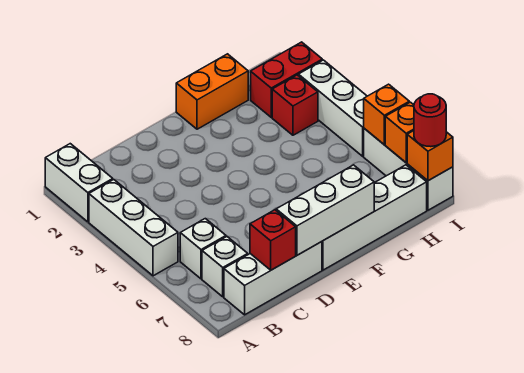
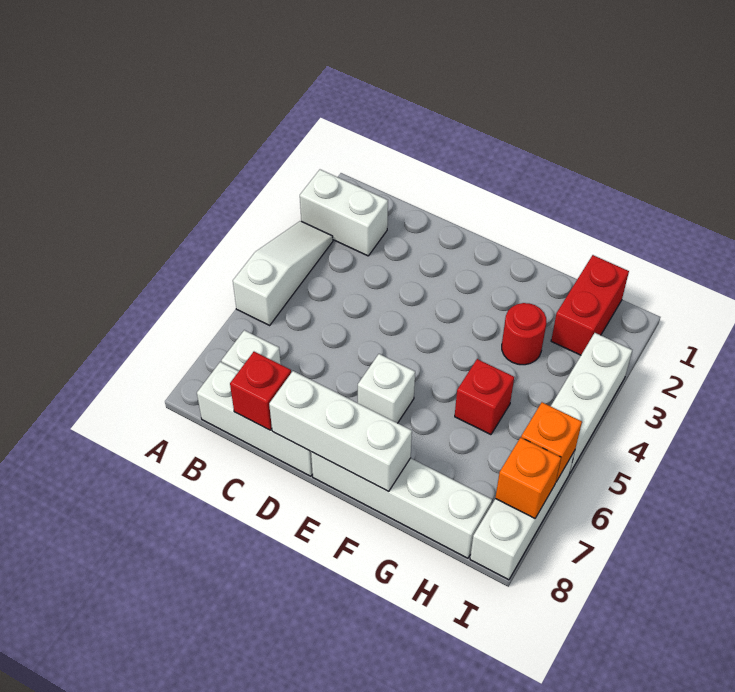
white brick A1:A2 level 1 -> white brick A2:B2 level 1
white brick A3:A5 level 1 -> white slope A3:A5 level 1 top 5
white brick B6 level 1 -> white brick E6 level 1
orange brick F1:G1 level 1 -> none
red brick H2:I2 level 1 -> red brick H1:H2 level 1
red brick H3 level 1 -> red brick G5 level 1
orange brick I8 level 2 -> none
red round brick I8 level 3 -> red round brick G3 level 1

